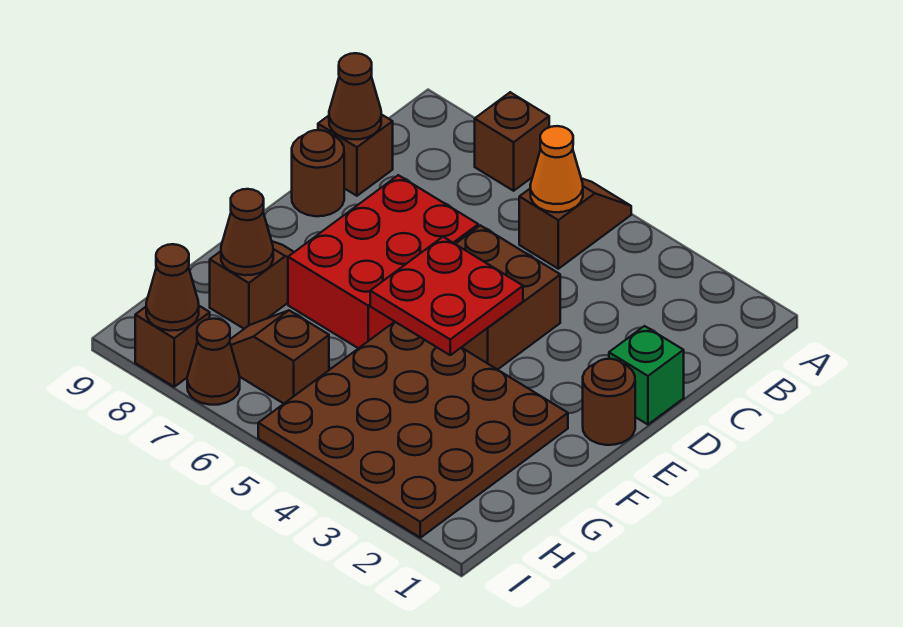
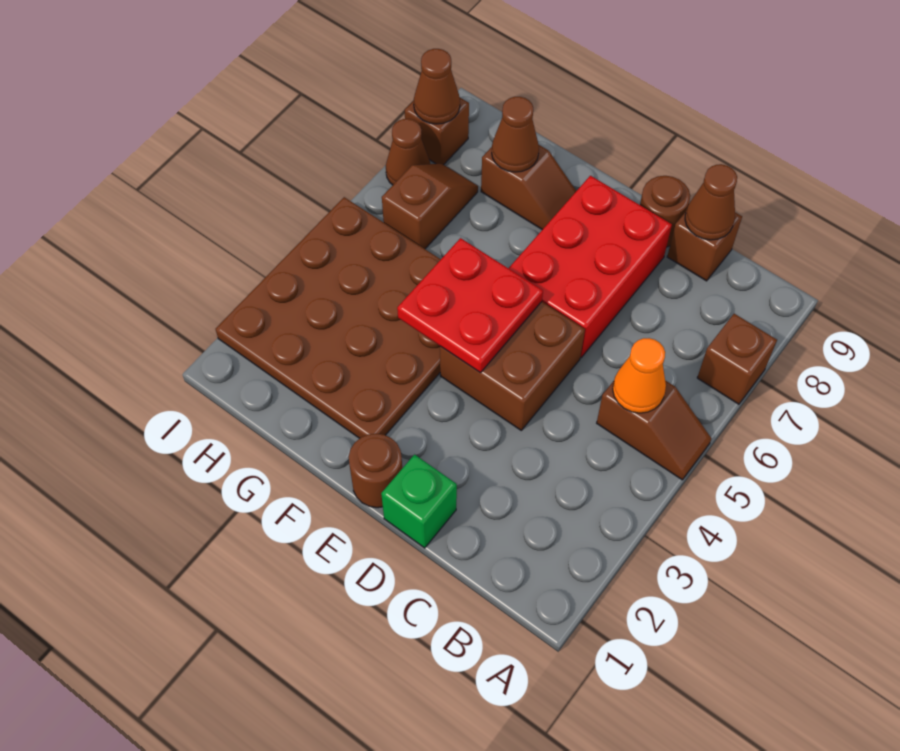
red brick D6:F7 level 1 -> red brick D6:E8 level 1

